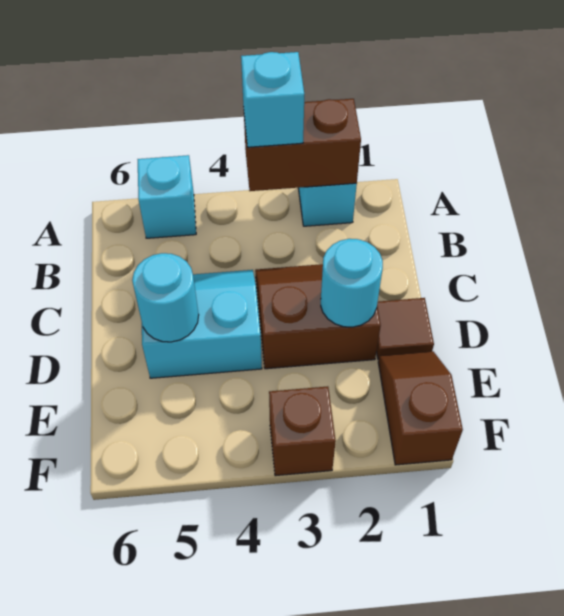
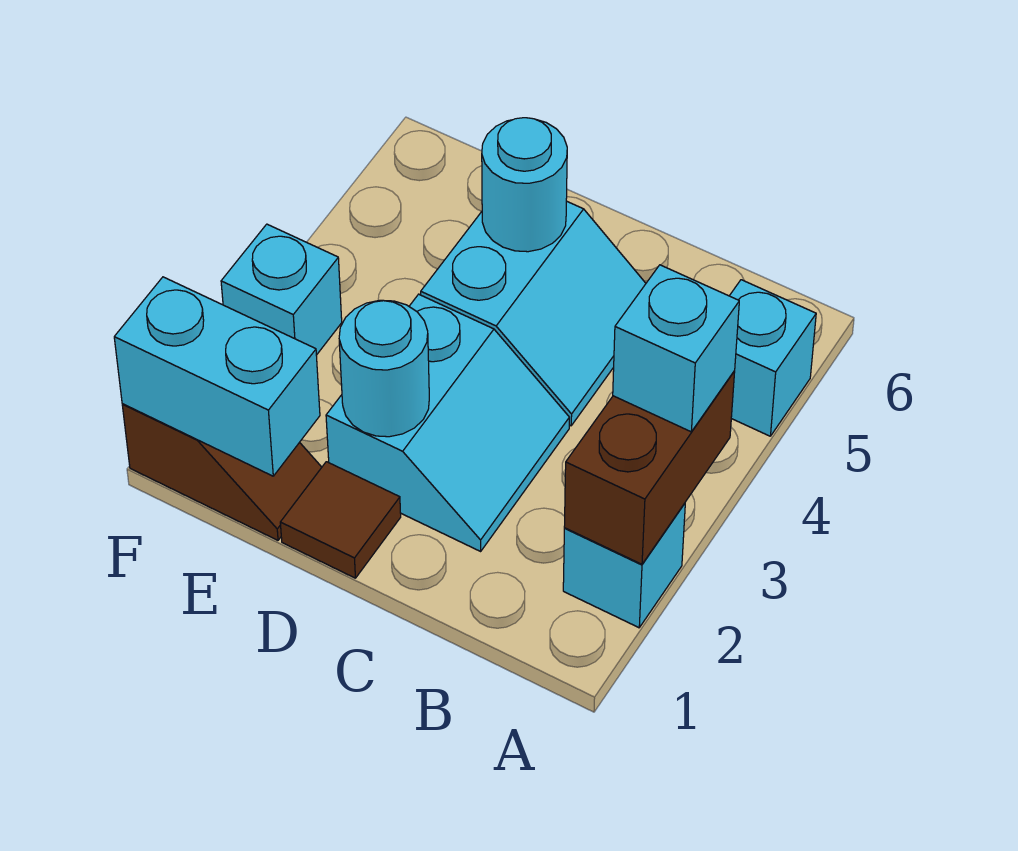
brown slope C2:D3 level 1 top D -> cyan slope C2:D3 level 1 top D
none -> cyan brick E1:F1 level 2
brown brick F3 level 1 -> cyan brick F3 level 1

